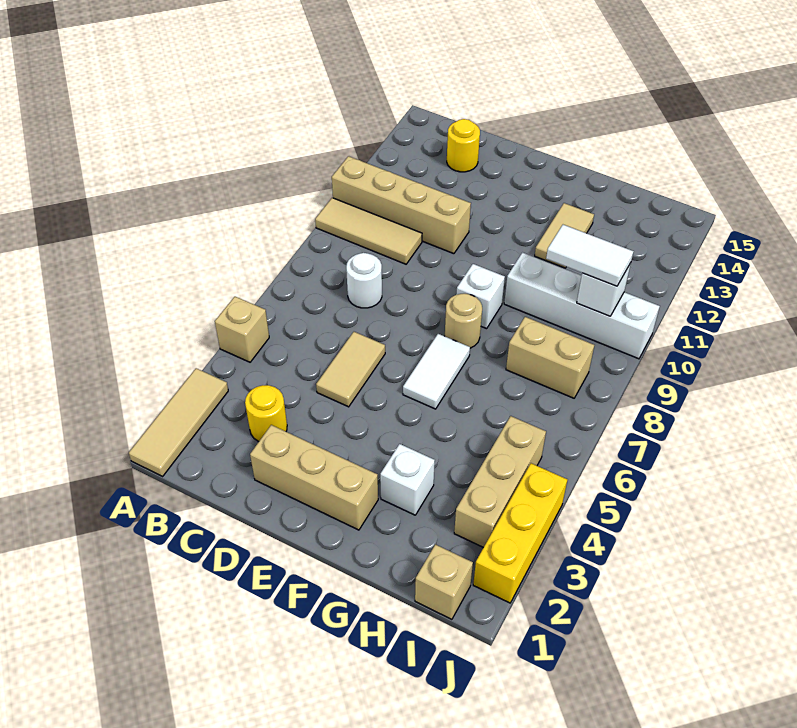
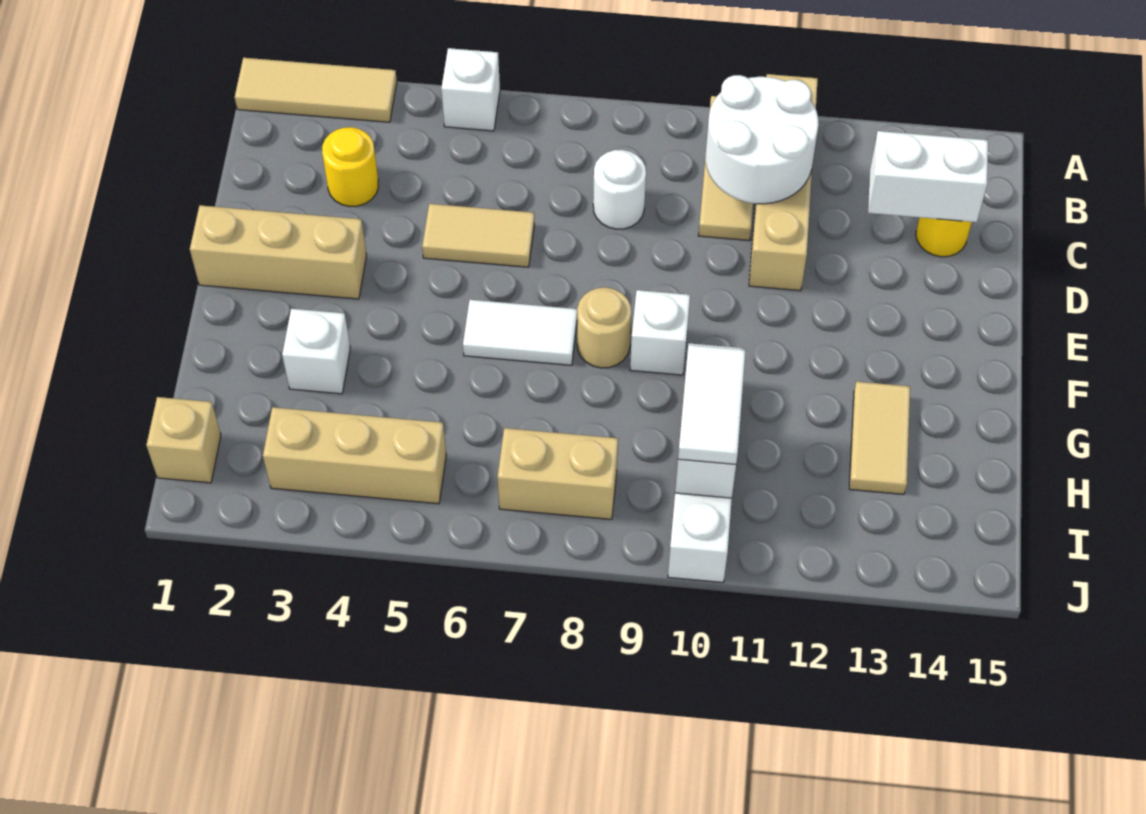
tan brick A5 level 1 -> white brick A5 level 1
none -> white round brick B10:C11 level 2
none -> white brick C13:C14 level 2
tan brick D2:F2 level 1 -> tan brick E1:E3 level 1
tan tile G12:G13 level 1 -> tan tile G13:H13 level 1
tan brick H8:I8 level 1 -> tan brick I7:I8 level 1
yellow brick J2:J4 level 1 -> none

